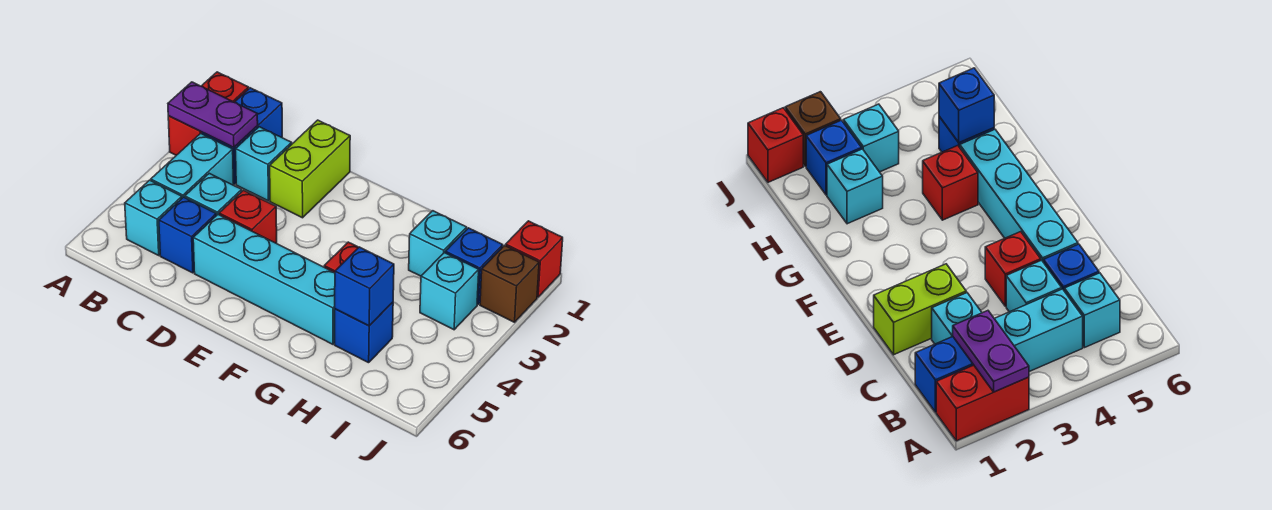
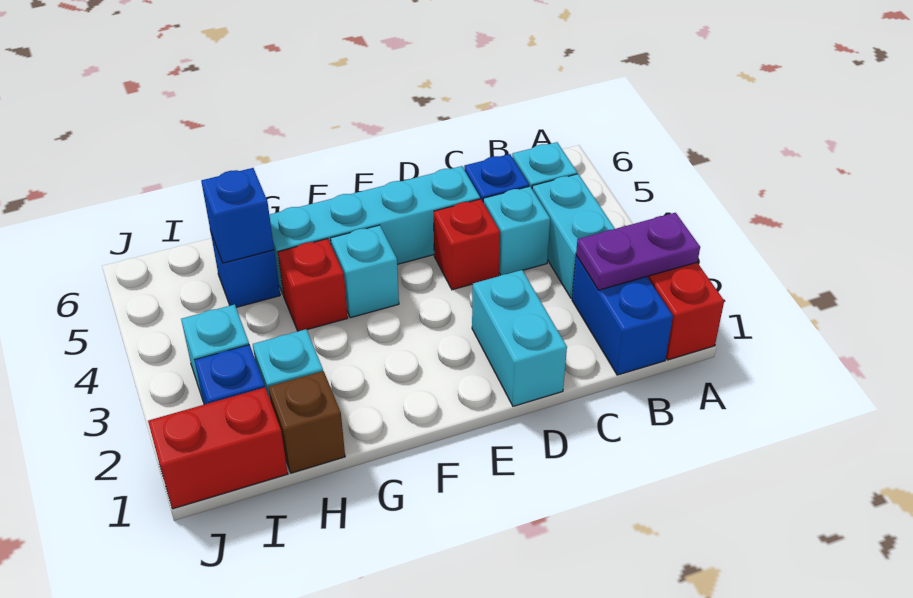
cyan brick C2 level 1 -> cyan brick F4 level 1
lime brick D1:D2 level 1 -> cyan brick D1:D2 level 1
red brick J1 level 1 -> red brick I1:J1 level 1
brown brick J2 level 1 -> brown brick H1 level 1

